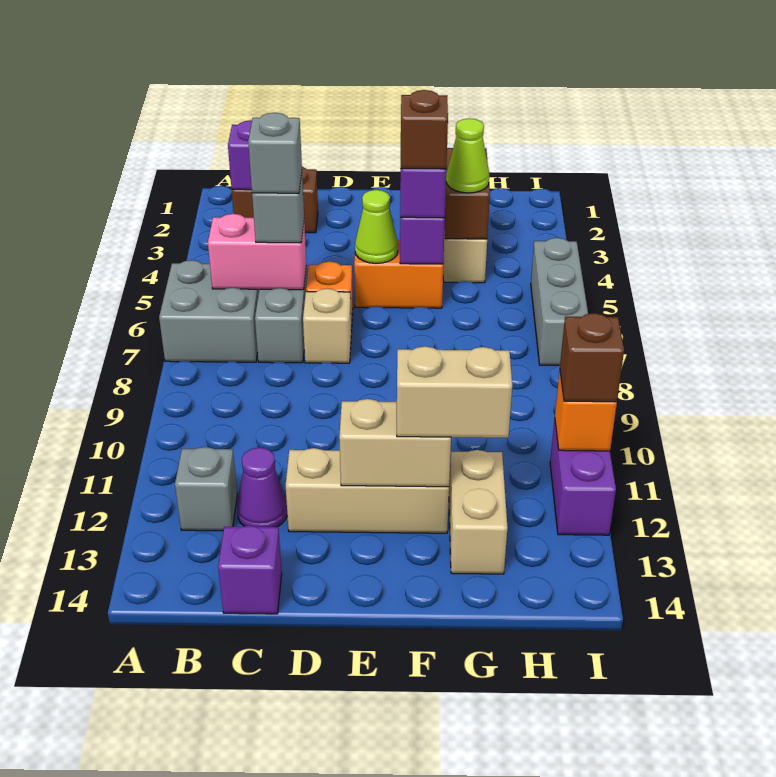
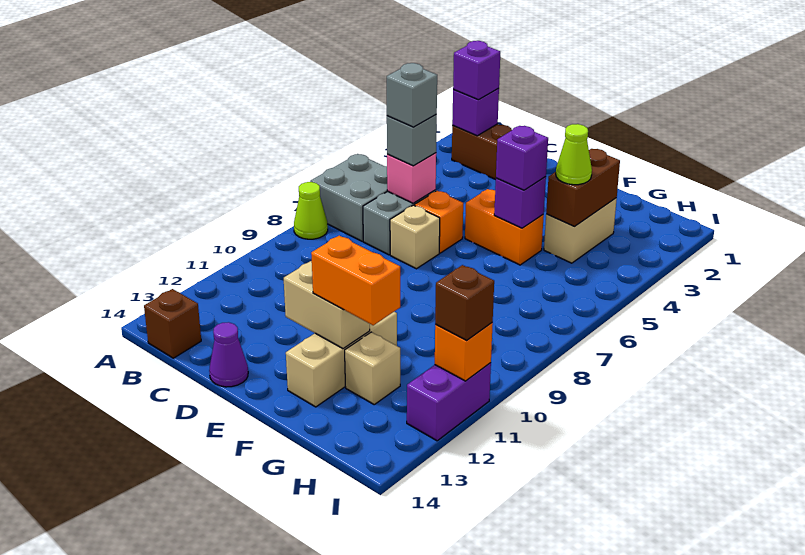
pink brick B6:C6 level 2 -> pink brick C6 level 2
grey brick B12 level 1 -> none
purple cone C12 level 1 -> purple cone D14 level 1
purple brick C14 level 1 -> purple brick B2 level 3
tan brick D12:F12 level 1 -> tan brick F11:F13 level 1
lime cone E5 level 2 -> lime cone A8 level 1
brown brick F5 level 4 -> brown brick B14 level 1
tan brick F12:G12 level 3 -> orange brick F12:G12 level 3
tan brick G12:G13 level 1 -> tan brick G12 level 1
grey brick I5:I7 level 1 -> none

